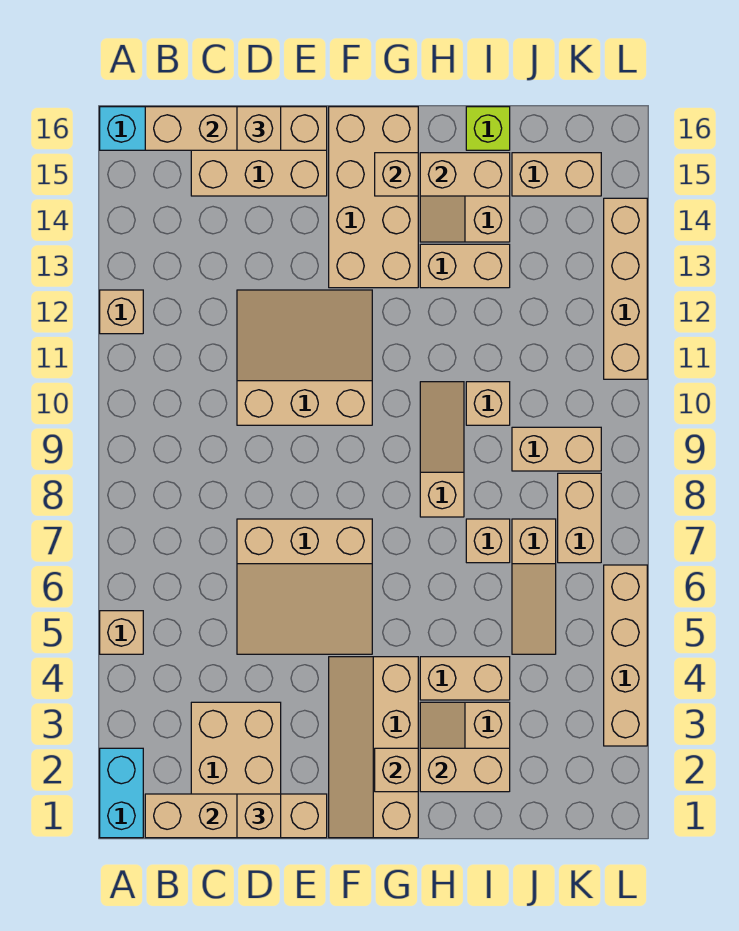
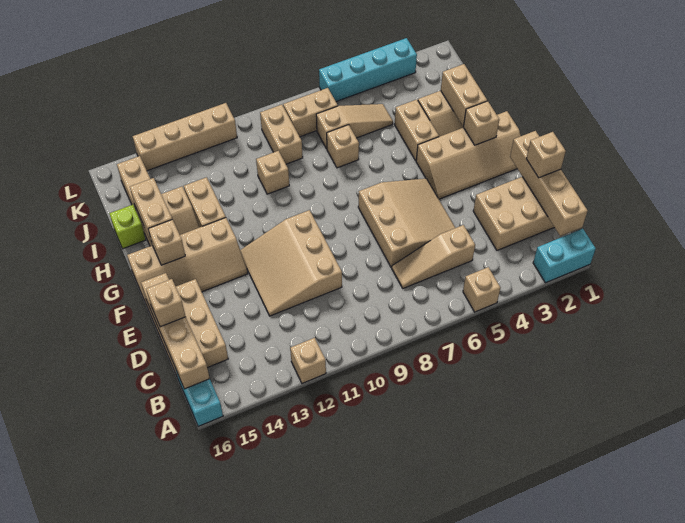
tan brick F13:G16 level 1 -> tan slope F13:G16 level 1 top G
tan slope H8:H10 level 1 top 8 -> tan slope C5:C7 level 1 top 5
tan brick L3:L6 level 1 -> cyan brick L3:L6 level 1

